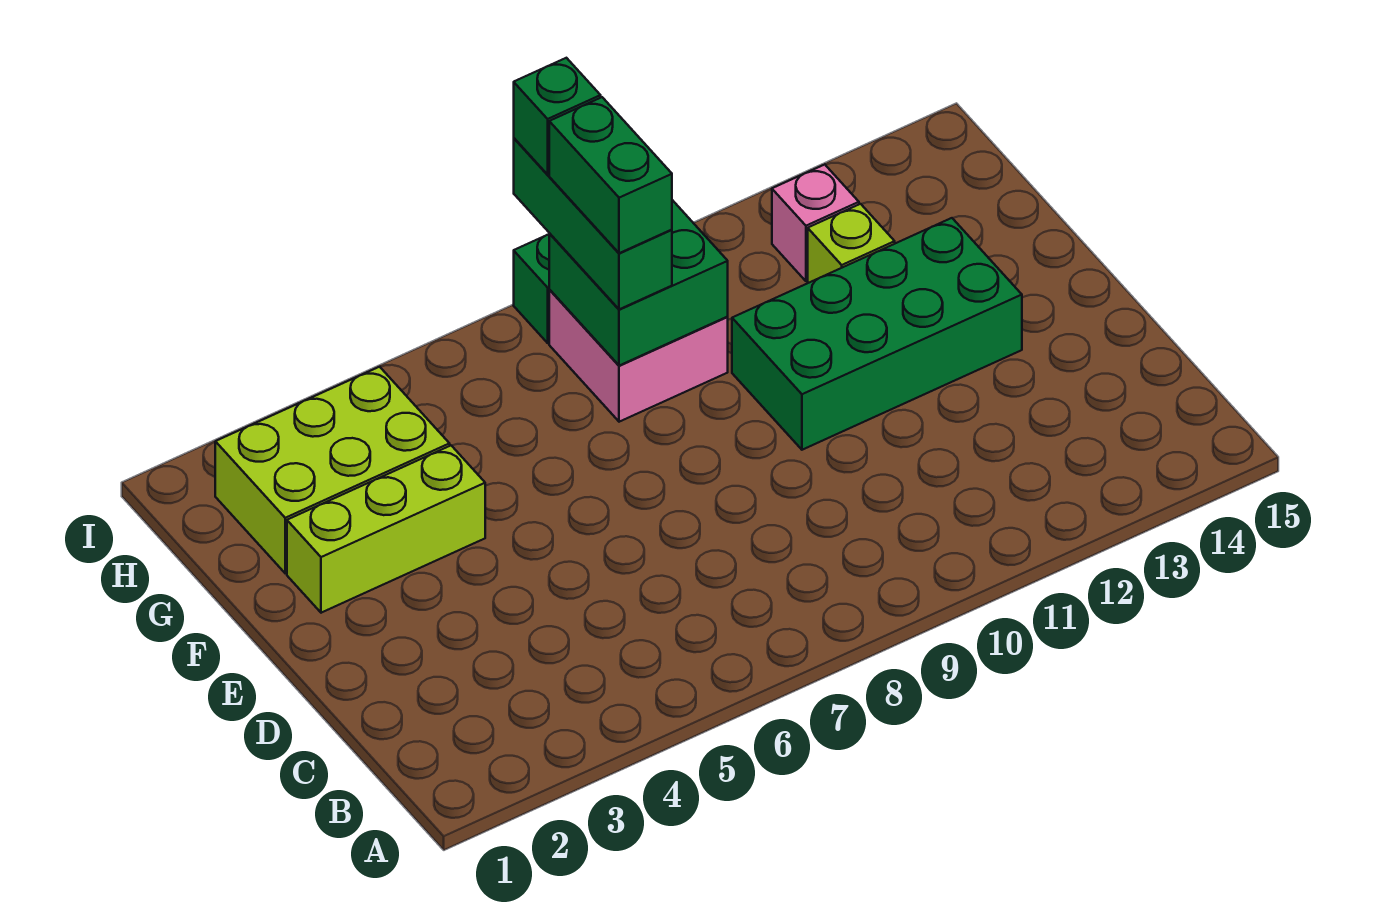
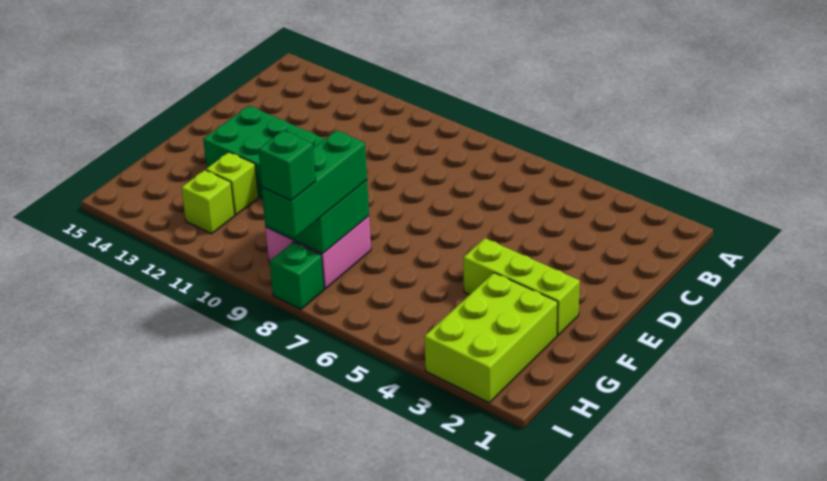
lime brick G2:H4 level 1 -> lime brick G2:I3 level 1
green brick G8:H8 level 4 -> none
pink brick H12 level 1 -> lime brick H12 level 1

